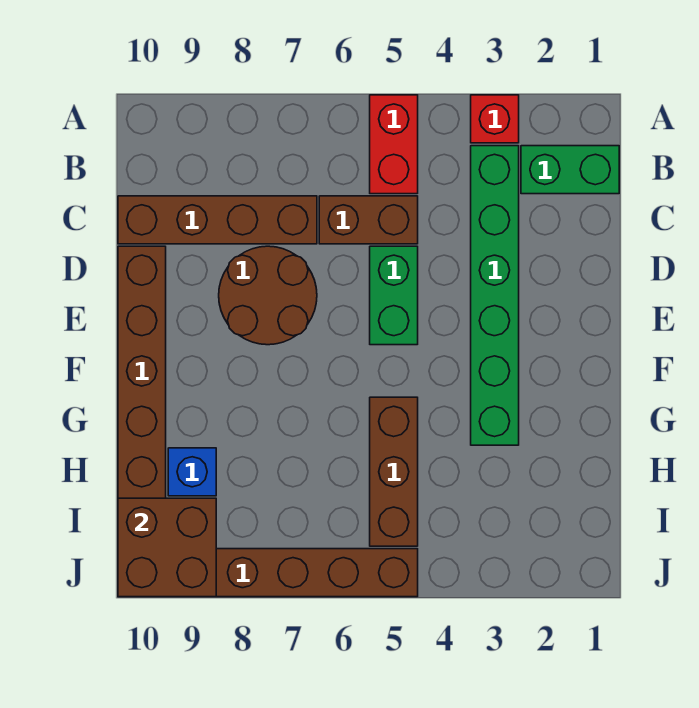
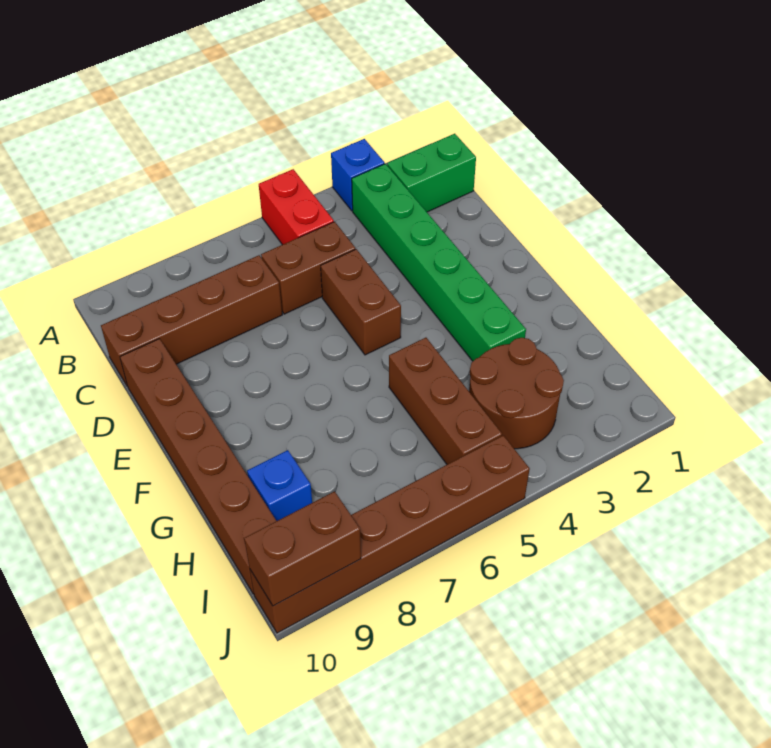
red brick A3 level 1 -> blue brick A3 level 1
green brick D5:E5 level 1 -> brown brick D5:E5 level 1
brown round brick D7:E8 level 1 -> brown round brick H3:I4 level 1
brown brick I9:J10 level 2 -> brown brick J9:J10 level 2

